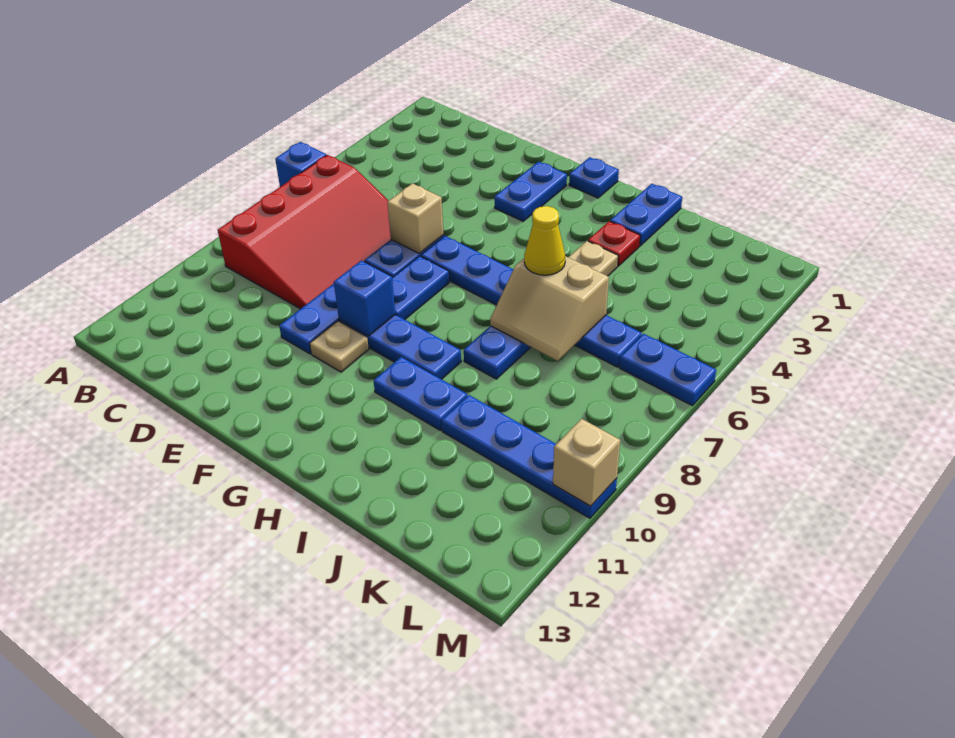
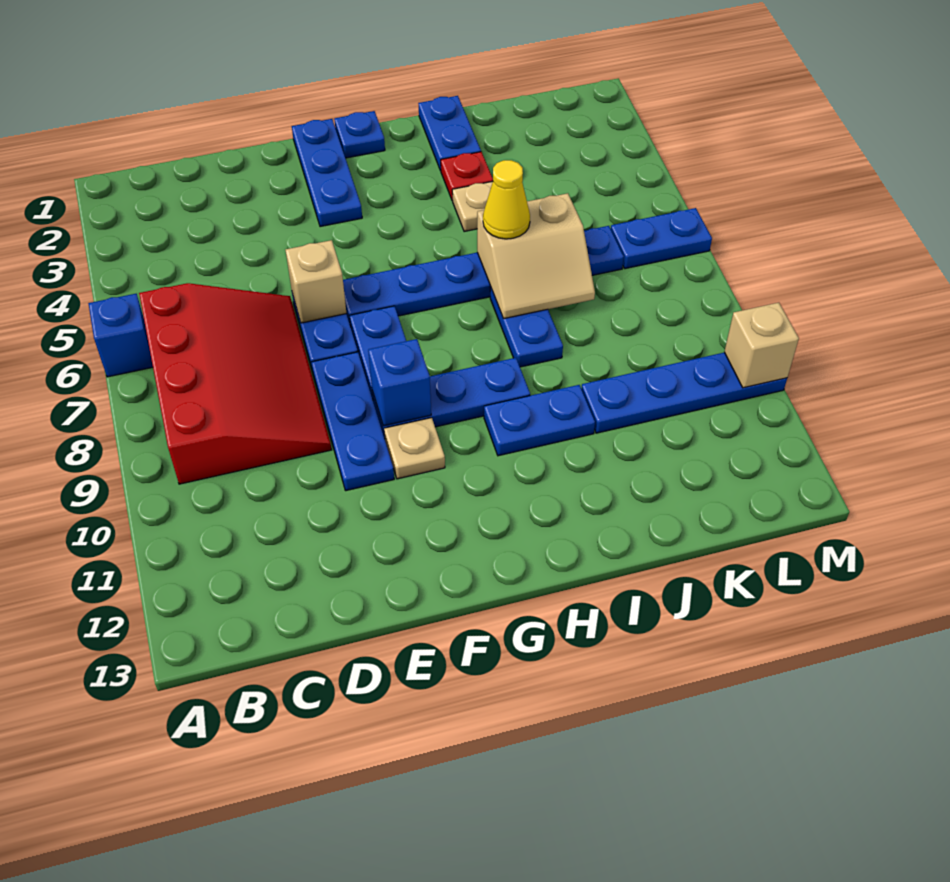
blue plate F2:F3 level 1 -> blue plate F1:F3 level 1

